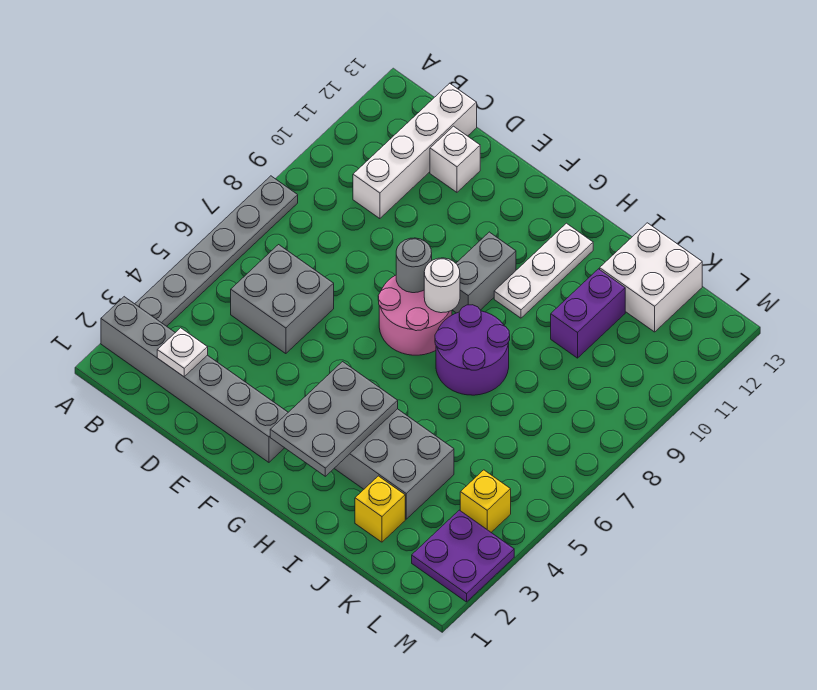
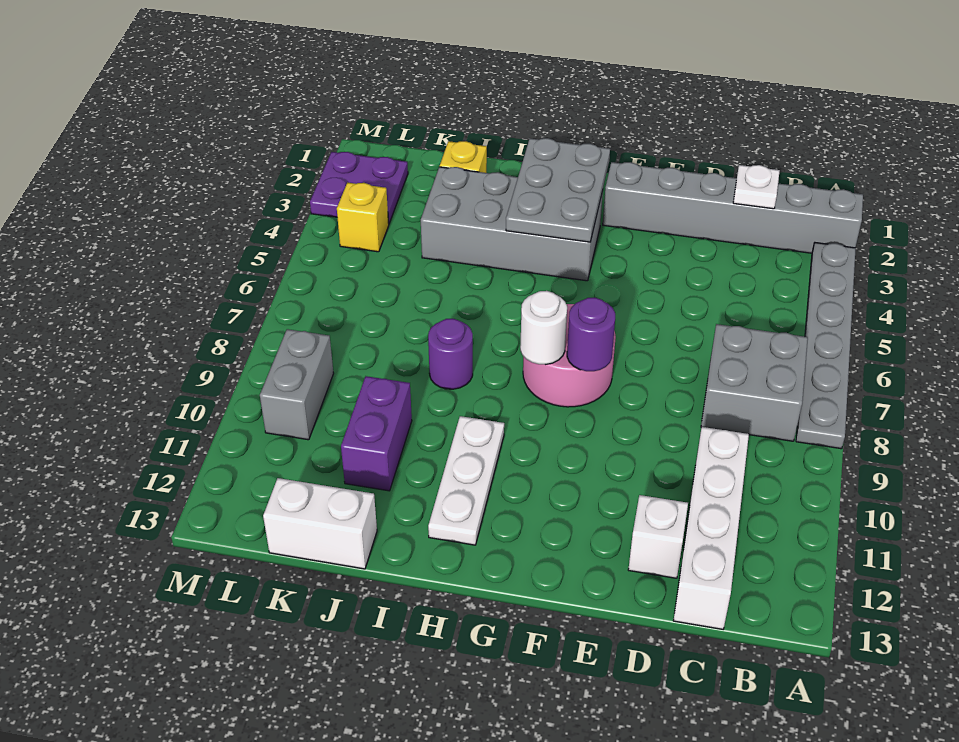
grey brick C5:D6 level 1 -> grey brick B7:C8 level 1
grey round brick F8 level 2 -> purple round brick F8 level 2
grey brick G9:G10 level 1 -> grey brick L9:L10 level 1
purple round brick H7:I8 level 1 -> purple round brick I8 level 1
white brick J12:K13 level 1 -> white brick J13:K13 level 1

